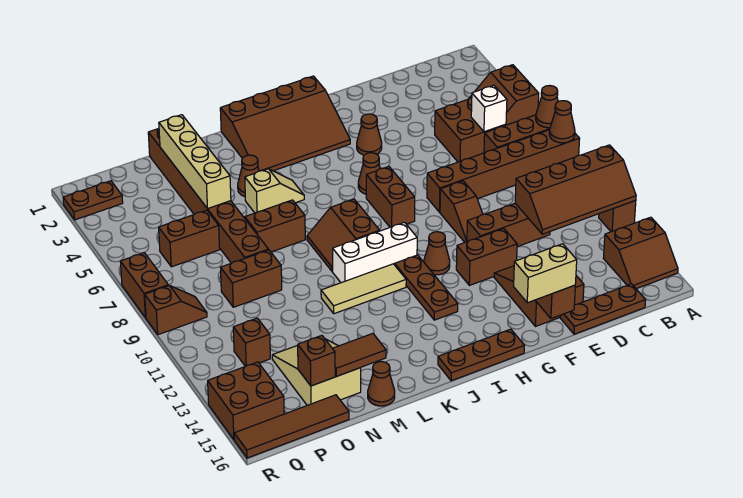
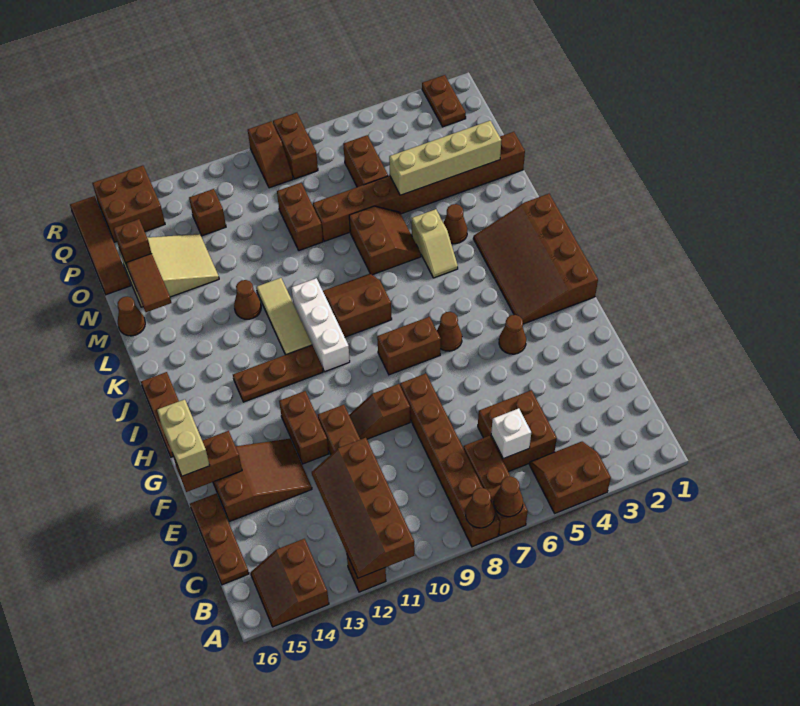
brown cone H11 level 1 -> brown cone L12 level 1
brown brick R7:R8 level 1 -> brown brick Q8:R8 level 1

